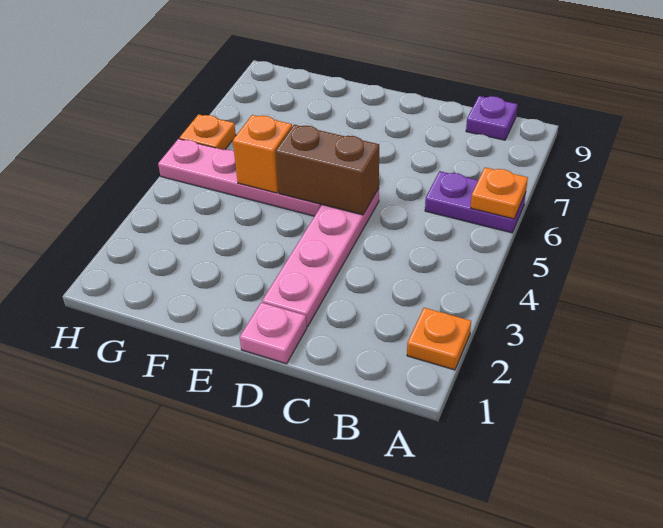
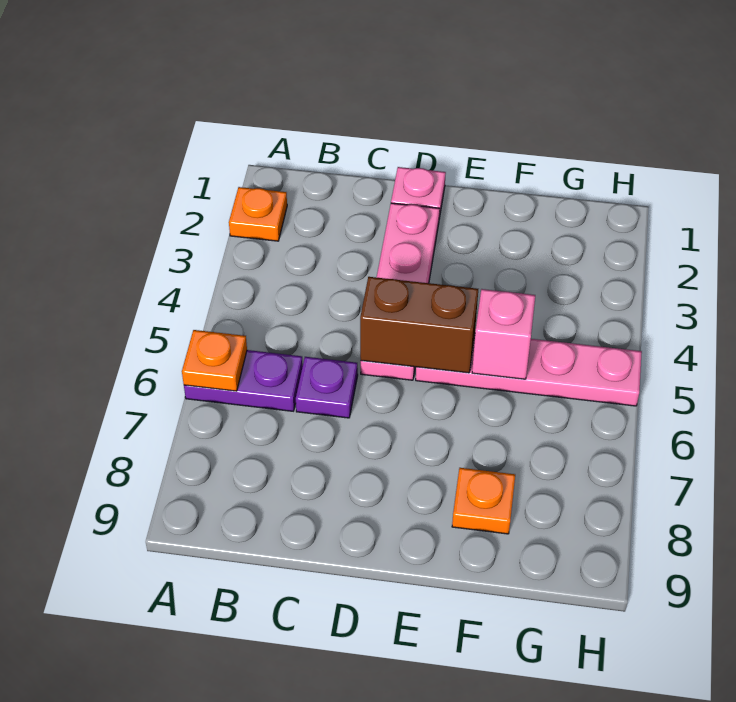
purple plate B9 level 1 -> purple plate C6 level 1
orange brick F5 level 2 -> pink brick F5 level 2
orange plate H6 level 1 -> orange plate F8 level 1

